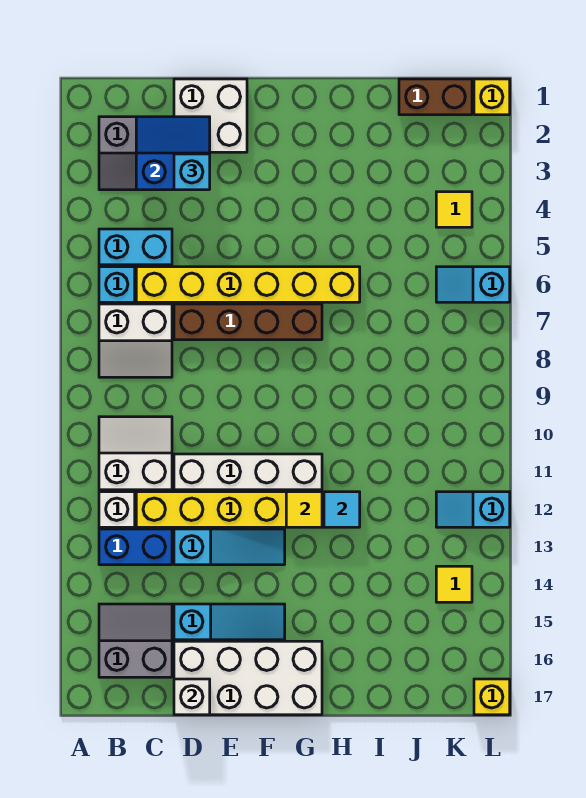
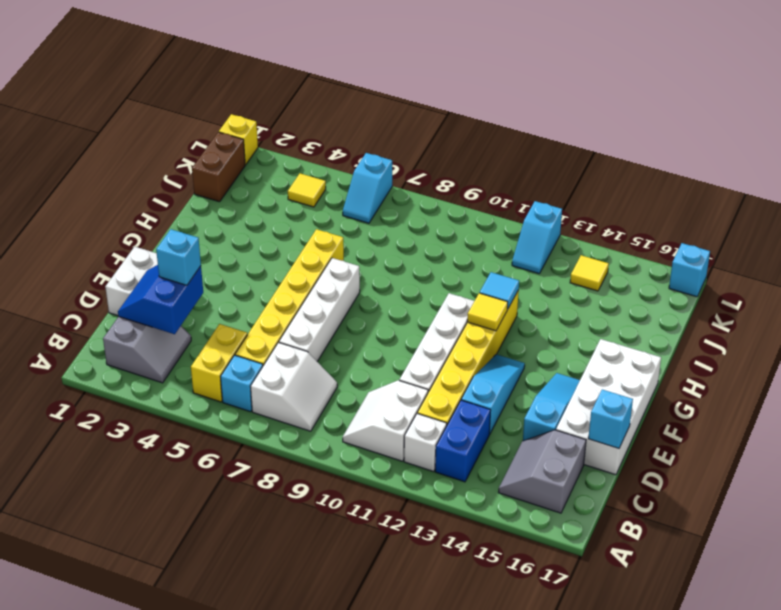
cyan brick B5:C5 level 1 -> yellow brick B5:C5 level 1
brown brick D7:G7 level 1 -> white brick D7:G7 level 1
white brick D17 level 2 -> cyan brick D17 level 2
yellow brick L17 level 1 -> cyan brick L17 level 1

